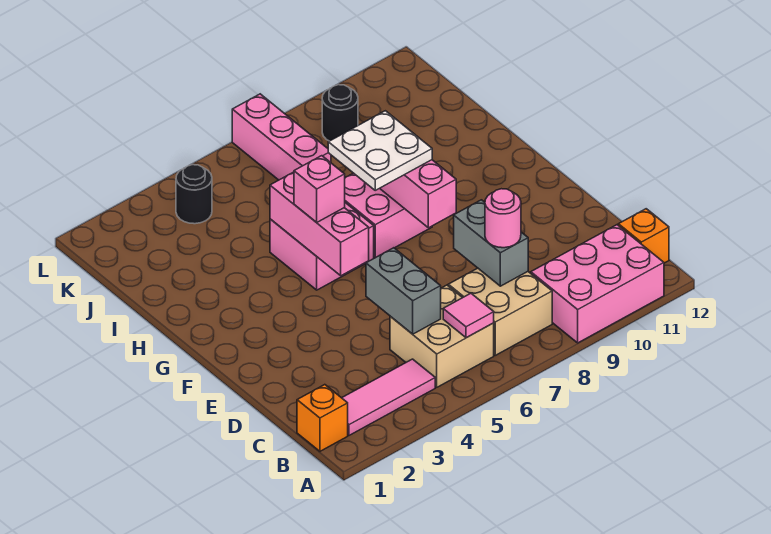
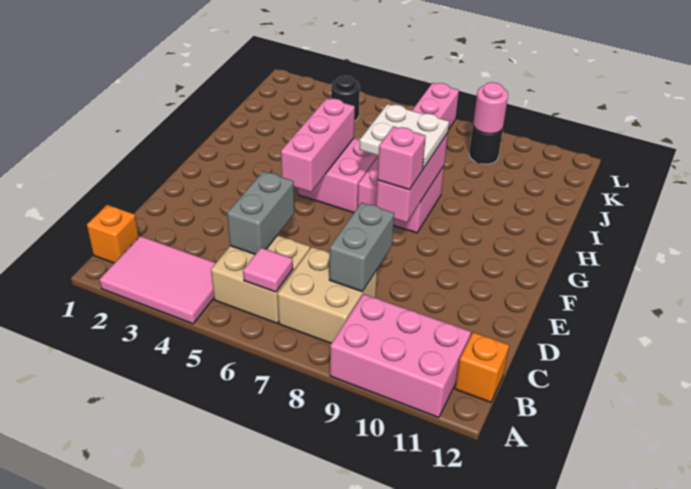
pink tile B2:B4 level 1 -> pink tile A2:B4 level 1
pink round brick C8 level 3 -> pink round brick K9 level 2
pink brick G5 level 3 -> pink brick F8 level 3

